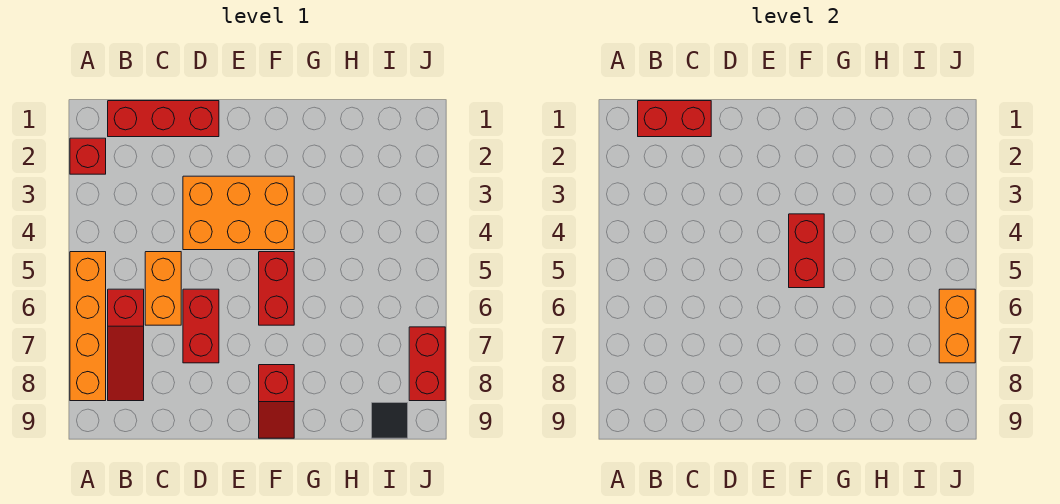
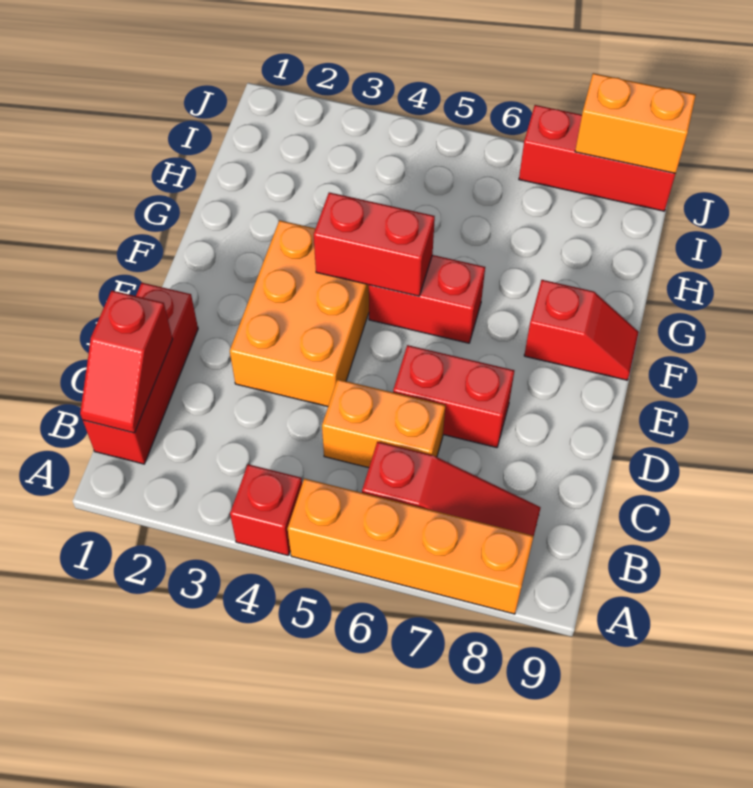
red brick A2 level 1 -> red brick A4 level 1
red brick B1:C1 level 2 -> red slope B1:C1 level 2 top C
black tile I9 level 1 -> none
orange brick J6:J7 level 2 -> orange brick J8:J9 level 2
red brick J7:J8 level 1 -> red brick J7:J9 level 1

